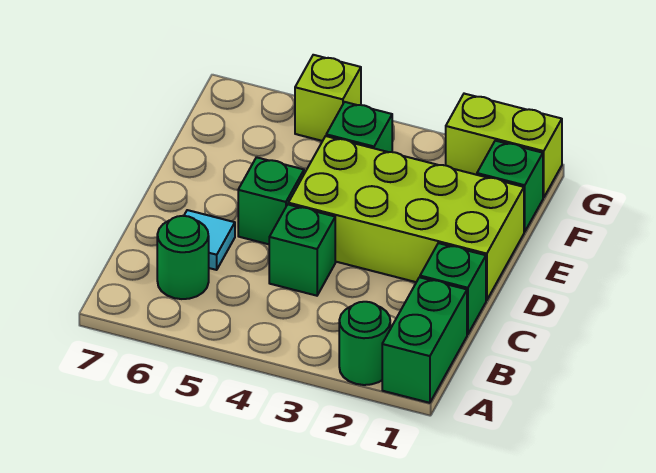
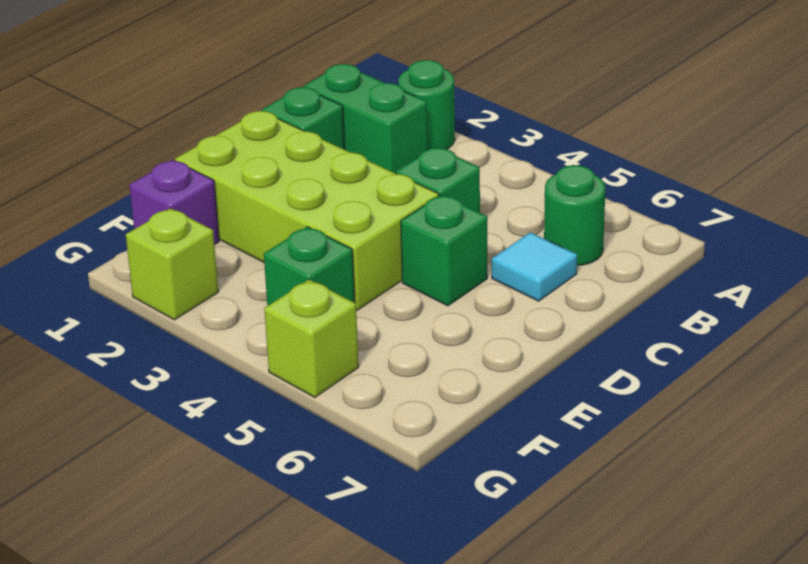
green brick A1:B1 level 1 -> green brick B1:B2 level 1
green brick F1 level 1 -> purple brick F1 level 1
lime brick G1:G2 level 1 -> lime brick G2 level 1

